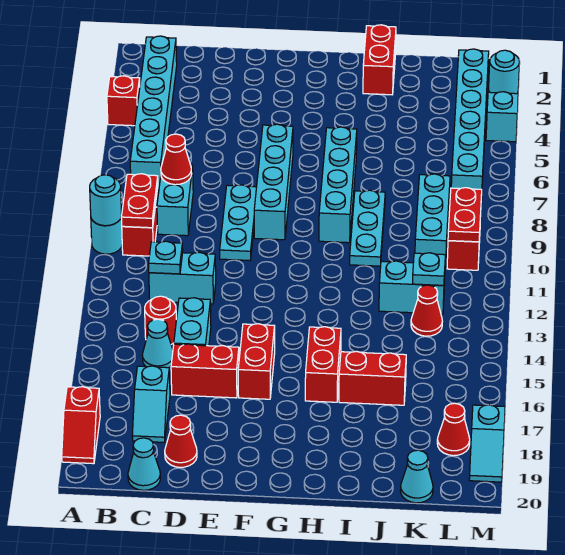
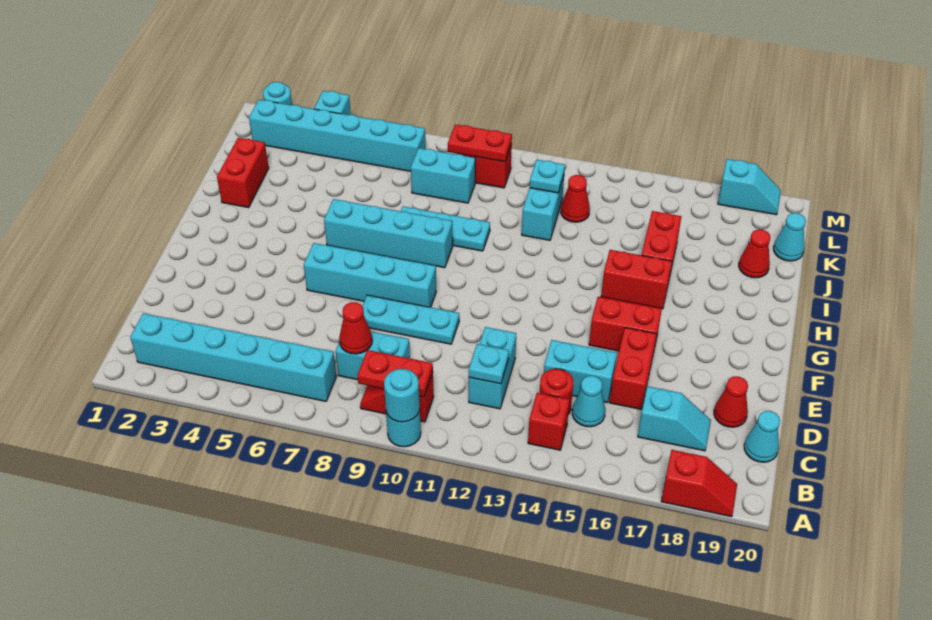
red brick A4 level 1 -> red brick B14 level 1
red brick I1:I2 level 1 -> red brick I2:J2 level 1
cyan brick K8:K10 level 1 -> cyan brick K8:K9 level 1
red cone L18 level 1 -> red cone J19 level 1

